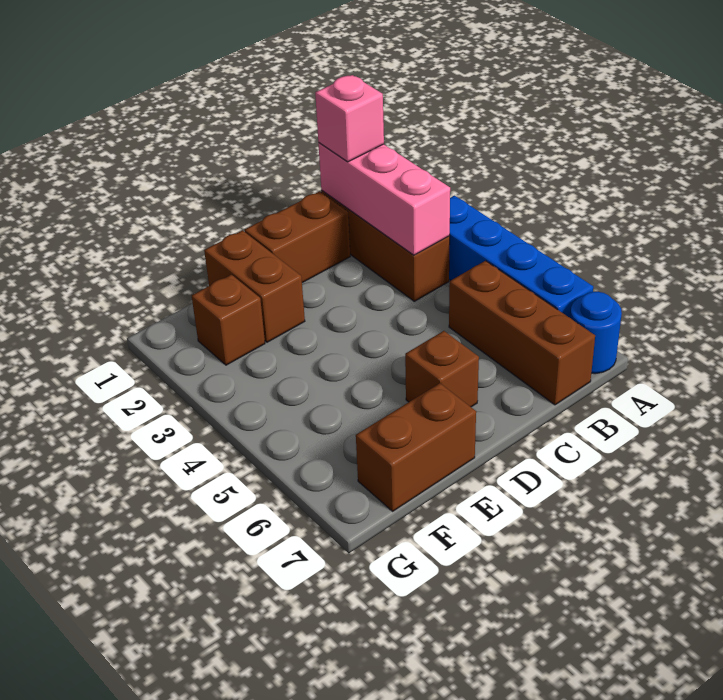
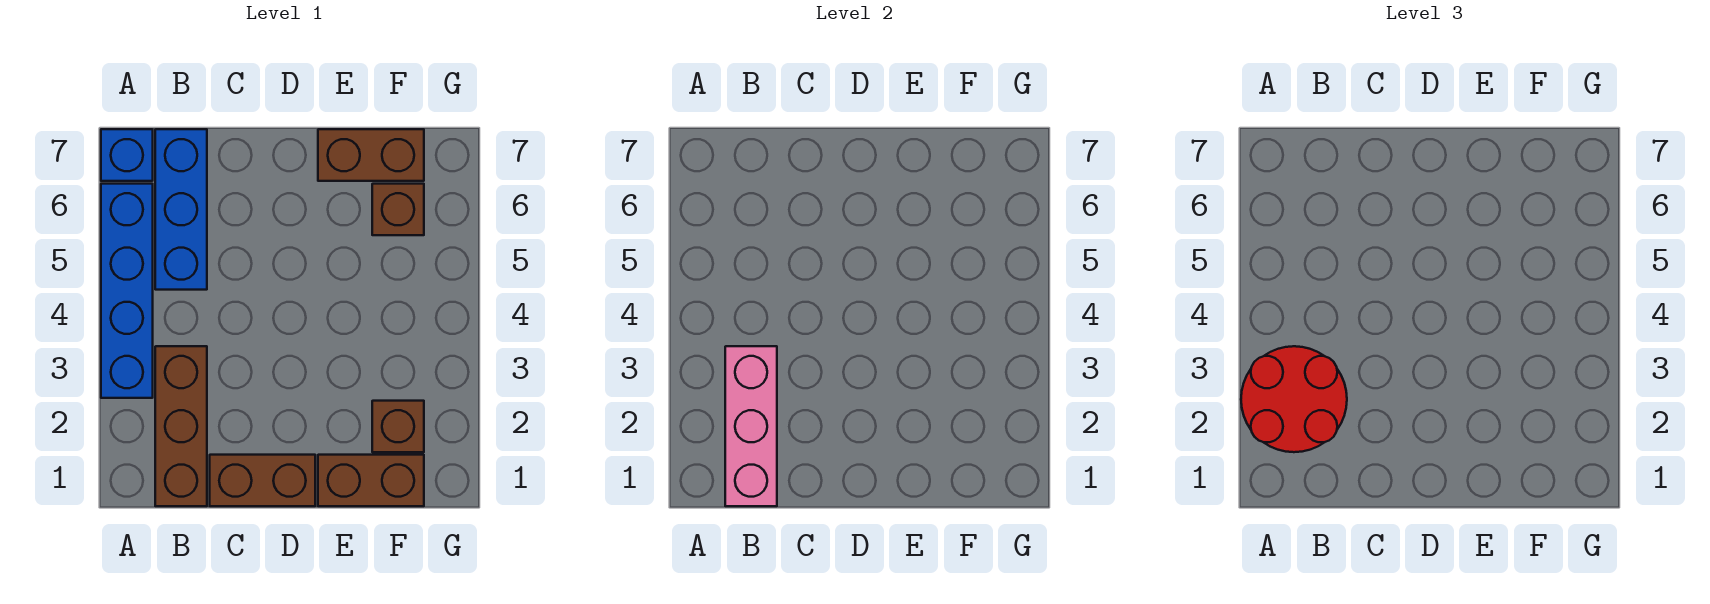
none -> red round brick A2:B3 level 3
blue round brick A7 level 1 -> blue brick A7 level 1
pink brick B1 level 3 -> none
brown brick B5:B7 level 1 -> blue brick B5:B7 level 1
brown brick D6 level 1 -> brown brick F6 level 1
brown brick E1:E2 level 1 -> brown brick E1:F1 level 1

